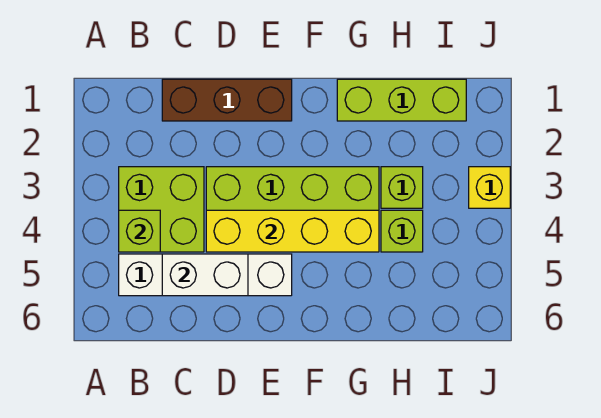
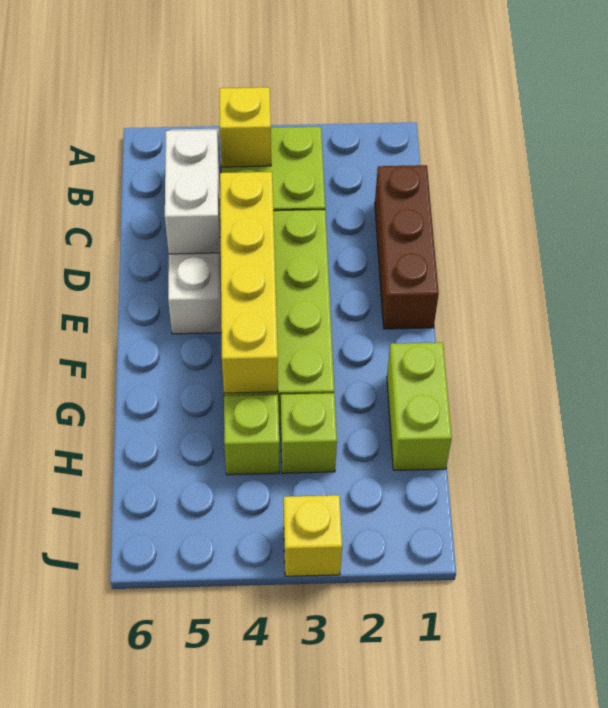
lime brick B4 level 2 -> yellow brick B4 level 2
lime brick G1:I1 level 1 -> lime brick G1:H1 level 1

